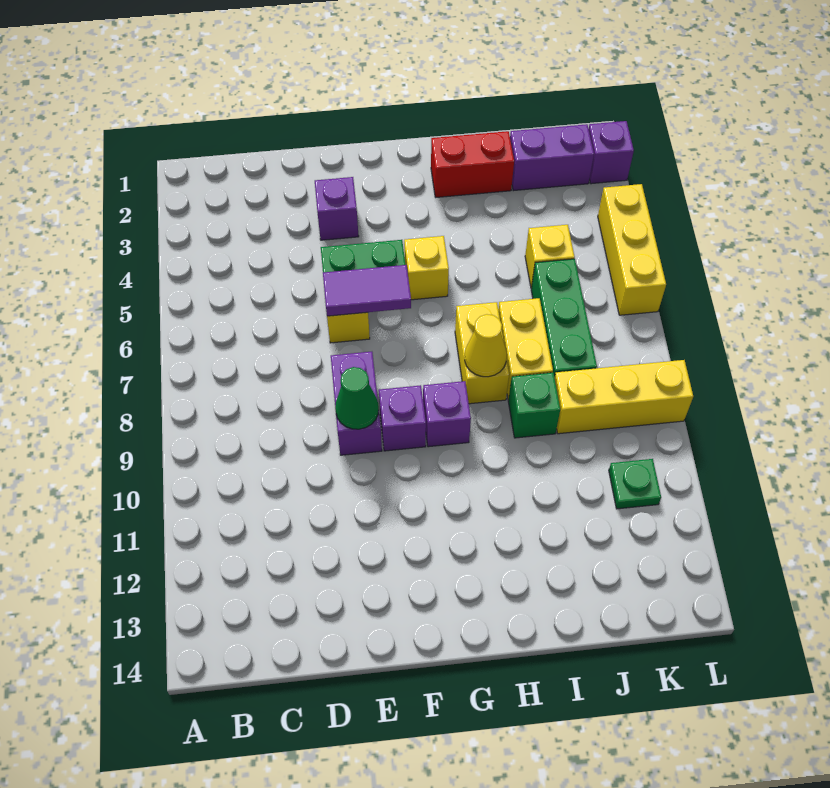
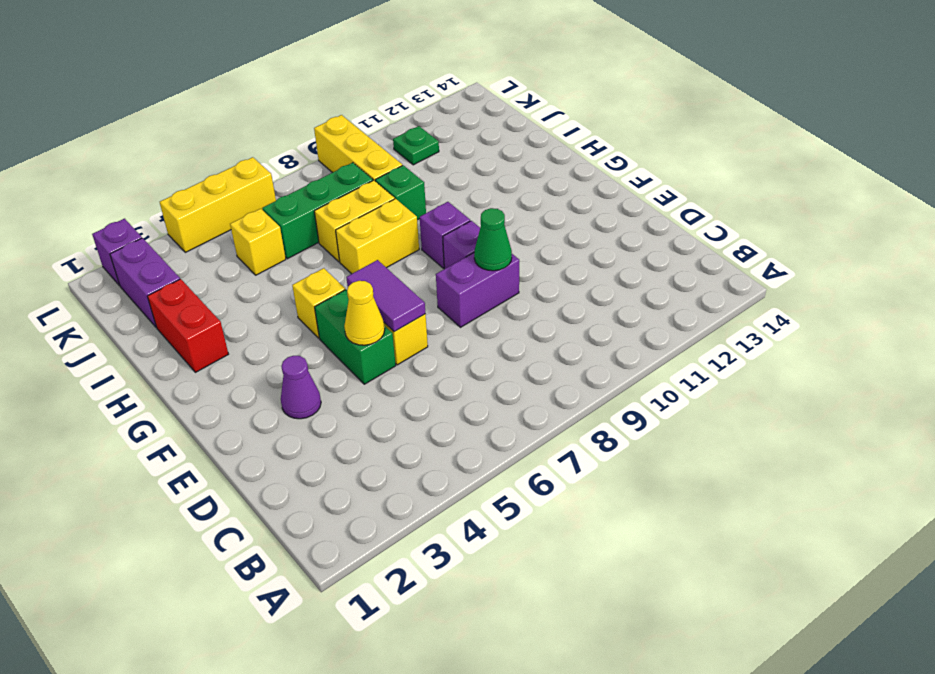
purple brick E3 level 1 -> purple cone E3 level 1
yellow cone H8 level 2 -> yellow cone E5 level 2

